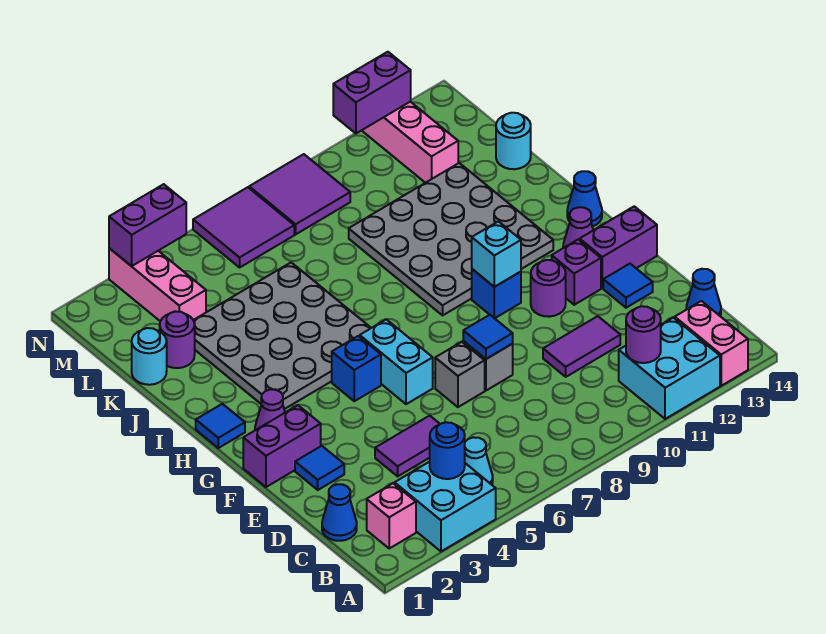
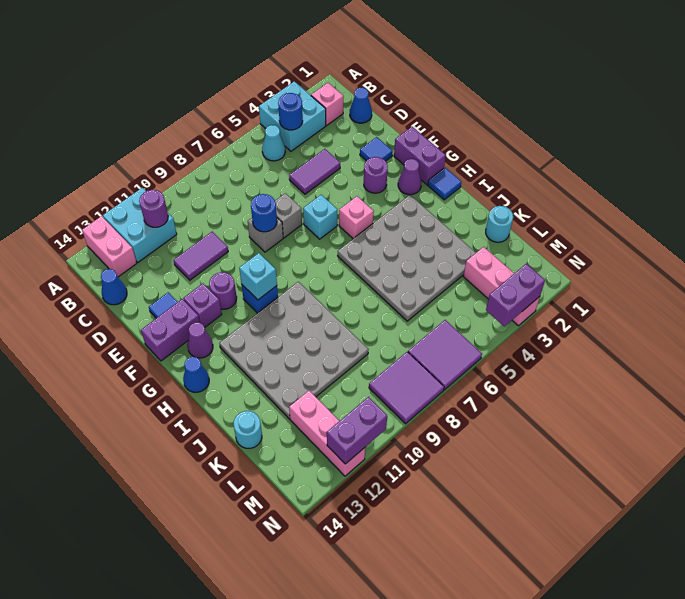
blue tile E8 level 2 -> blue round brick E8 level 2
purple brick F1:F2 level 1 -> purple brick F1:G1 level 1
cyan brick F6:G6 level 1 -> cyan brick F6 level 1
blue brick G5 level 1 -> pink brick G5 level 1
purple round brick K2 level 1 -> purple round brick F3 level 1

